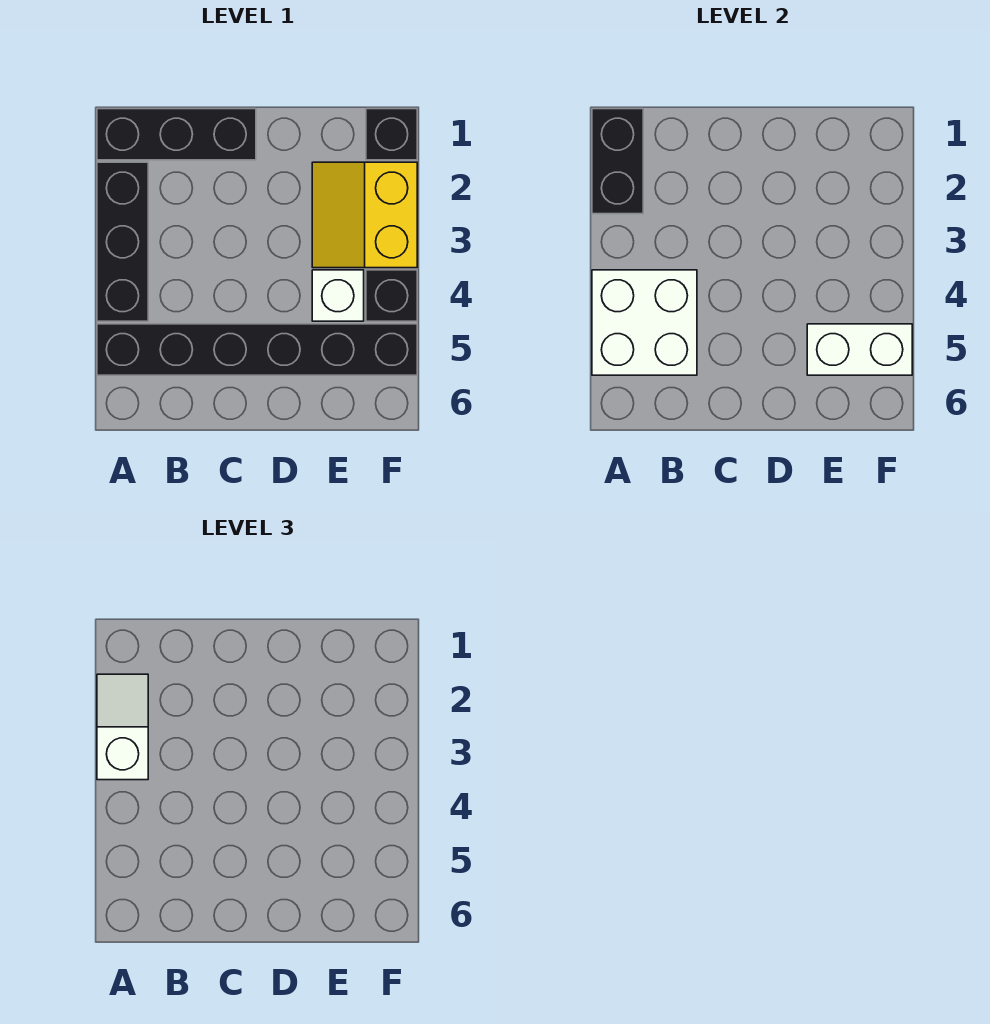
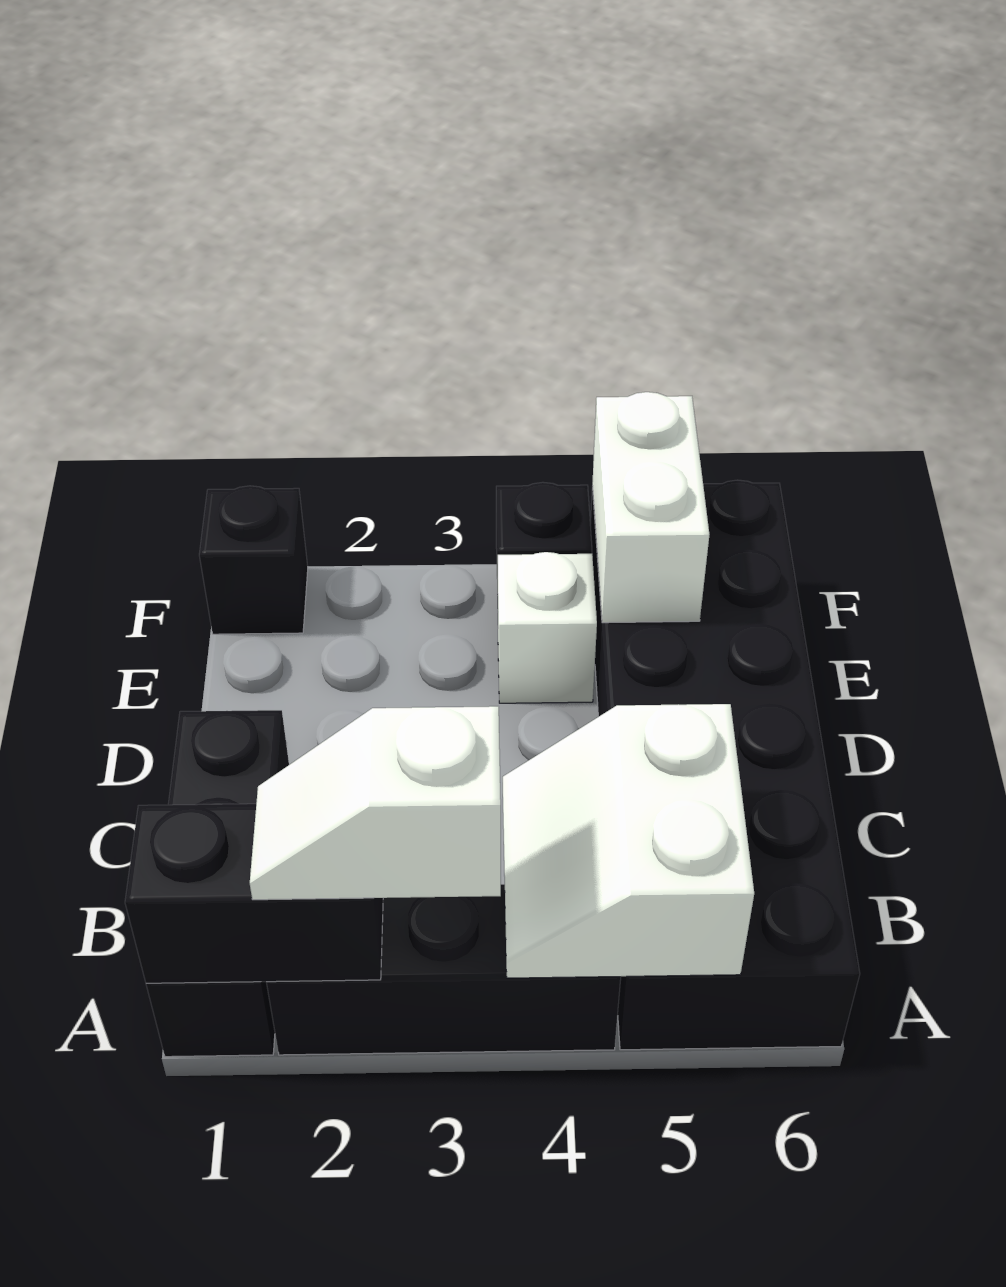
white brick A4:B5 level 2 -> white slope A4:B5 level 2 top 5
black brick A5:F5 level 1 -> black brick A5:F6 level 1
yellow slope E2:F3 level 1 top F -> none

